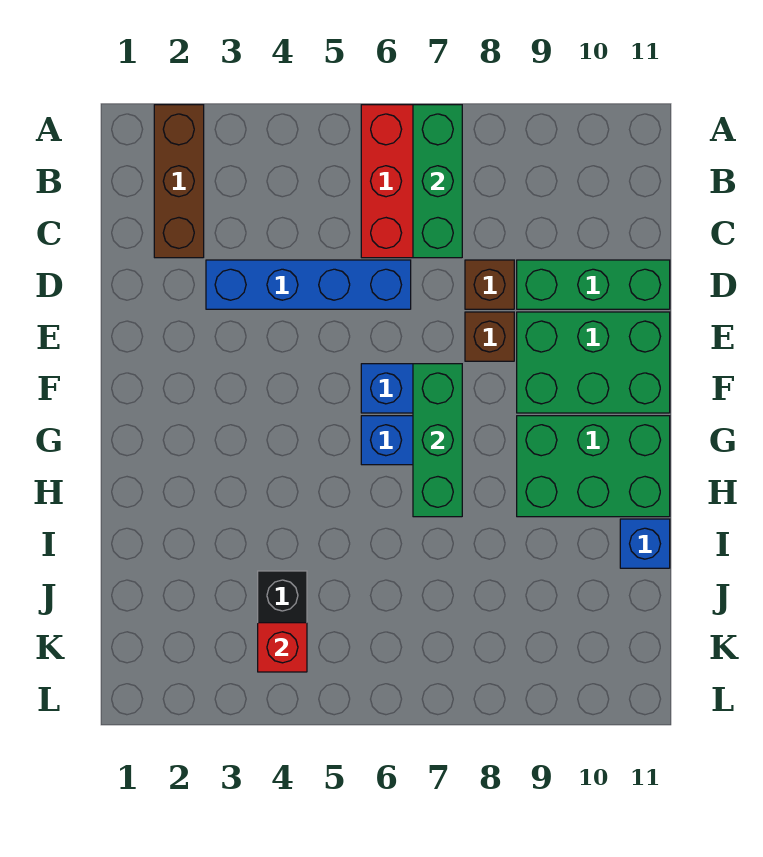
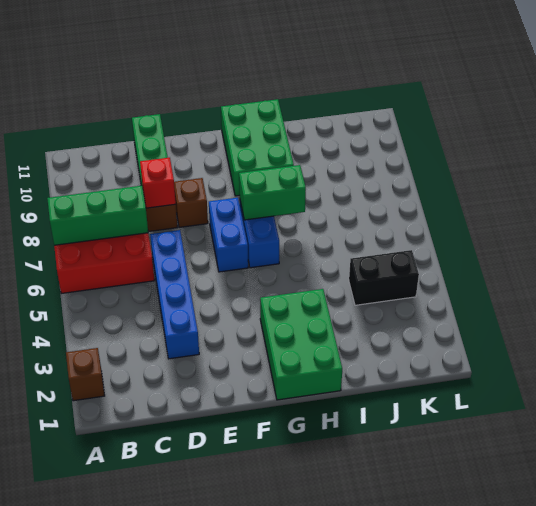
brown brick A2:C2 level 1 -> brown brick A2 level 1
green brick E9:F11 level 1 -> green brick G1:H3 level 1
green brick F7:H7 level 2 -> green brick G7:H7 level 2
blue brick I11 level 1 -> none
red brick K4 level 2 -> red brick D8 level 2

